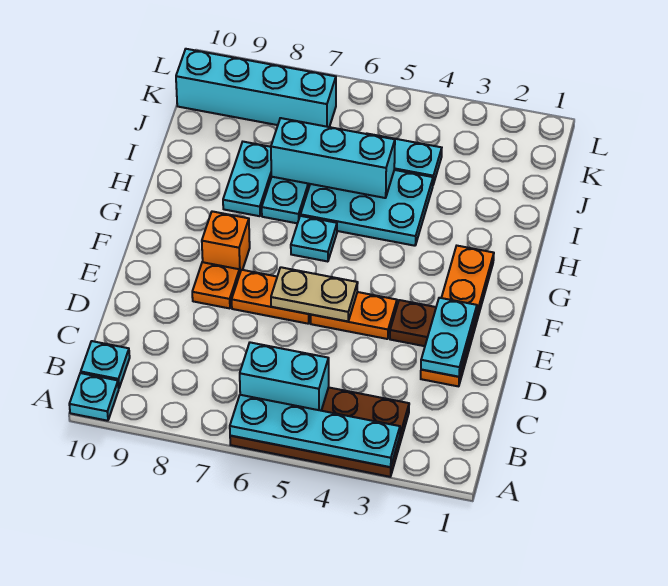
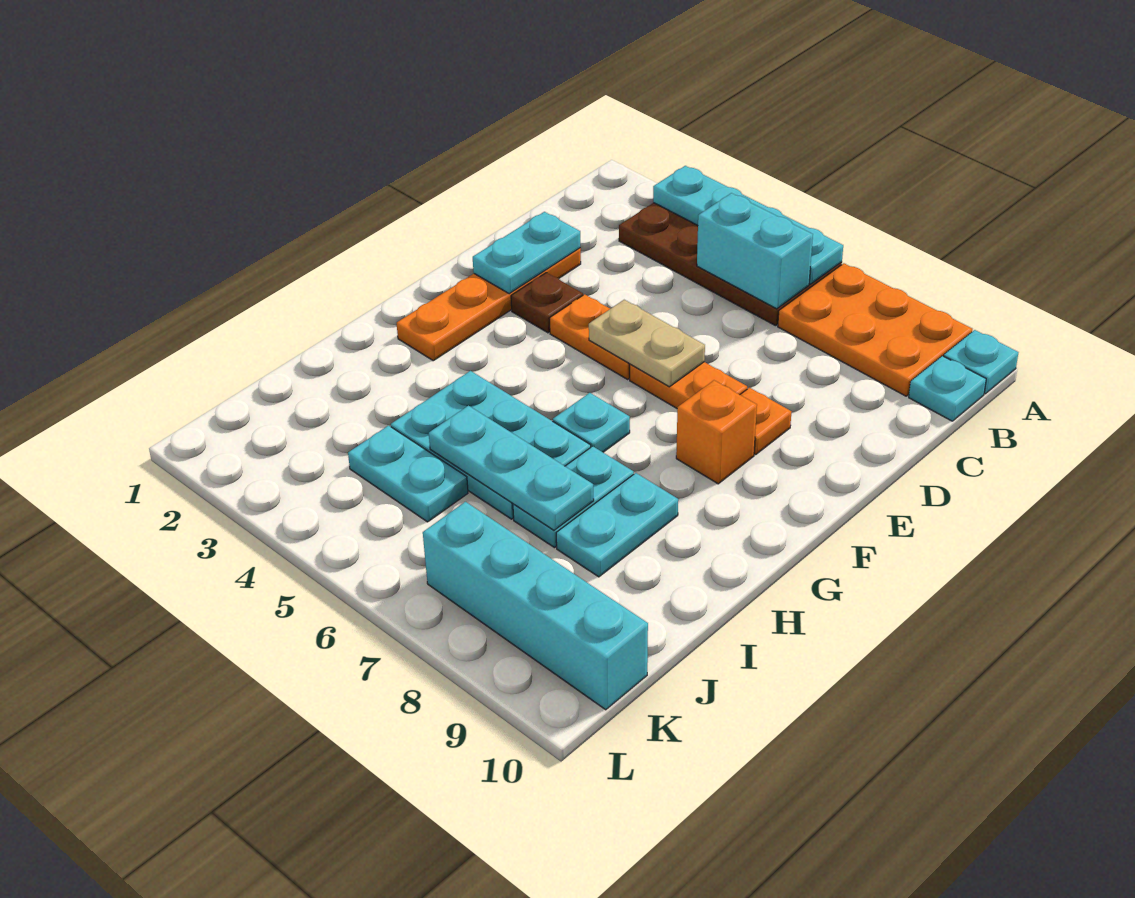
none -> orange plate A7:B9 level 1
cyan brick I5:I7 level 2 -> cyan plate I5:I7 level 2

